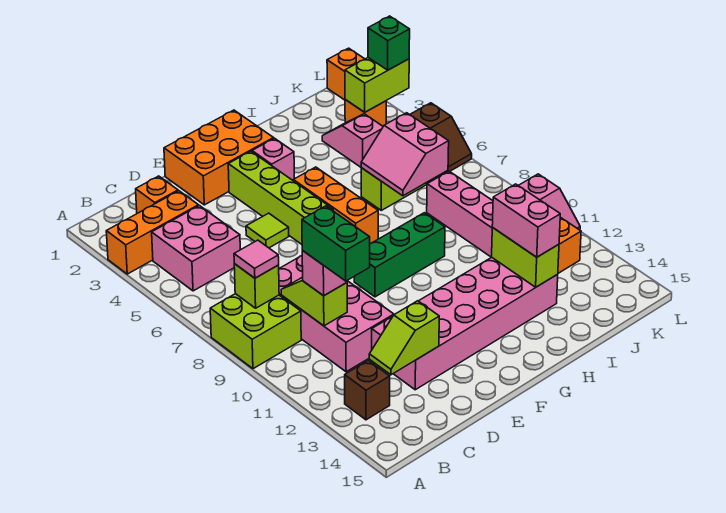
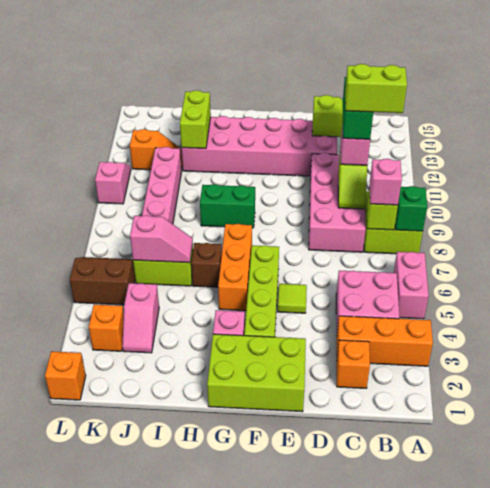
pink tile B8 level 3 -> pink brick B8 level 3
brown brick B13 level 1 -> brown brick H6 level 1
orange brick E1:G2 level 1 -> lime brick E1:G2 level 1
green brick F9:H9 level 1 -> green brick G9:H9 level 1
pink slope I6:J7 level 2 top J -> pink slope I6:J6 level 2 top J
pink brick I12:I13 level 3 -> pink brick A5:A6 level 1
lime brick K3:L3 level 2 -> lime brick B10:C10 level 5
green brick L3 level 3 -> green brick A8 level 2

